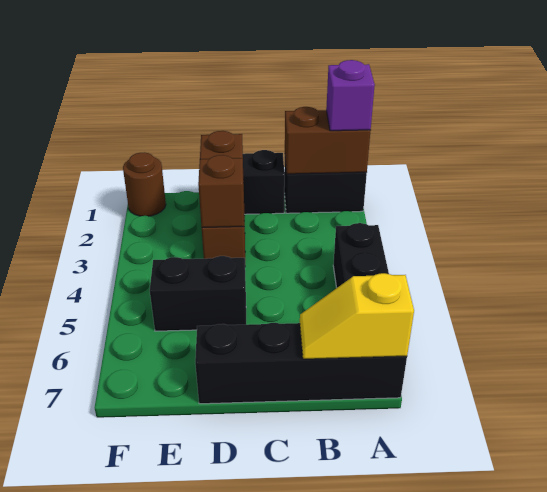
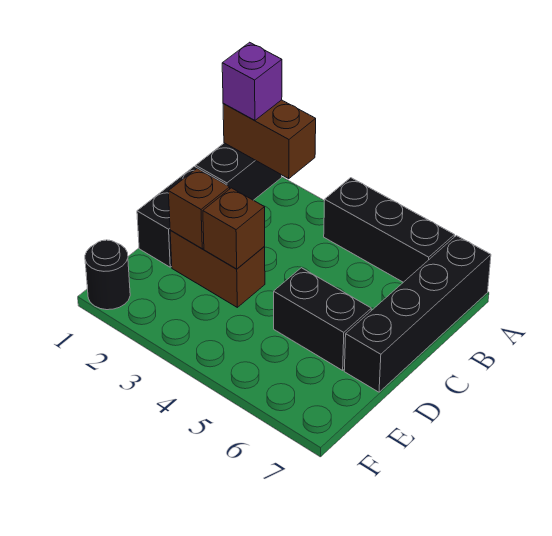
brown brick A1:B1 level 2 -> brown brick A1:A2 level 2
yellow slope A7:B7 level 2 top A -> none
black brick D5:E5 level 1 -> black brick D5:D6 level 1
brown round brick F1 level 1 -> black round brick F1 level 1

